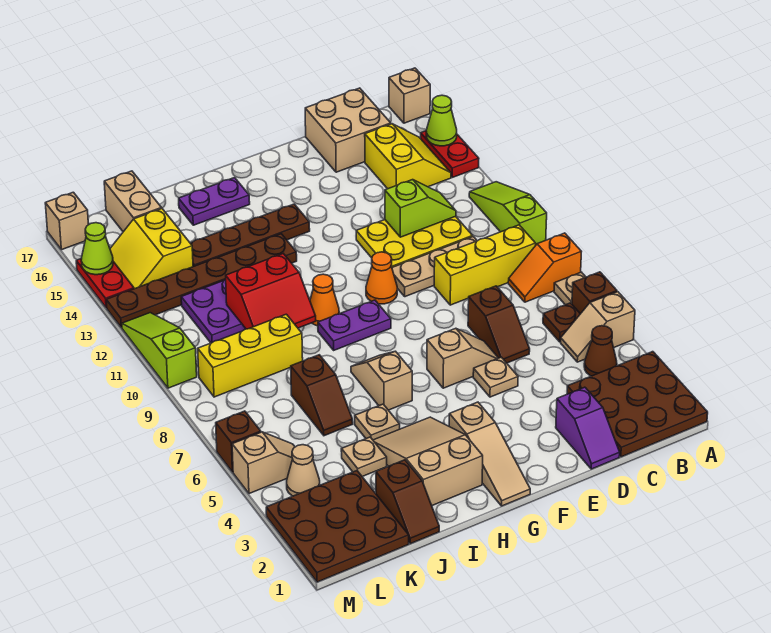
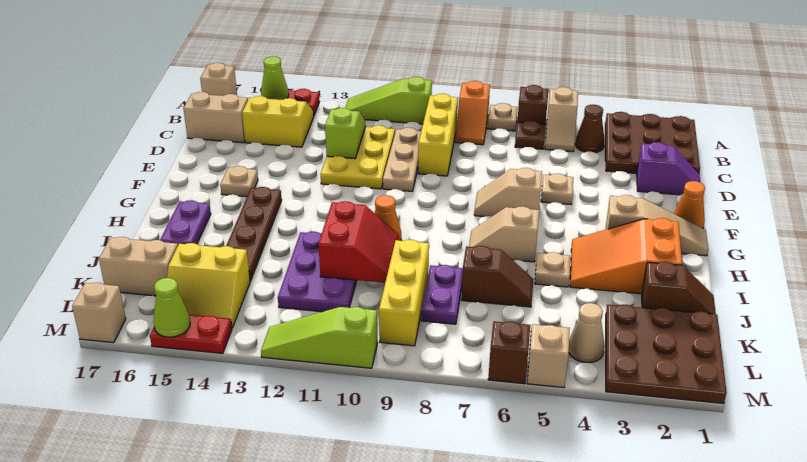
tan brick C16:D17 level 1 -> tan brick C16:C17 level 1
brown slope D6:D7 level 1 top 7 -> none
tan slope E6:F6 level 1 top F -> tan slope F6:F7 level 1 top 6
orange cone F10 level 1 -> orange cone F1 level 1
purple plate G9:H9 level 1 -> purple plate J8:K8 level 1
tan slope H2:I4 level 1 top 2 -> orange slope H2:I4 level 1 top 2
brown plate H13:M13 level 1 -> none
tan plate J4 level 1 -> tan plate F15 level 1

